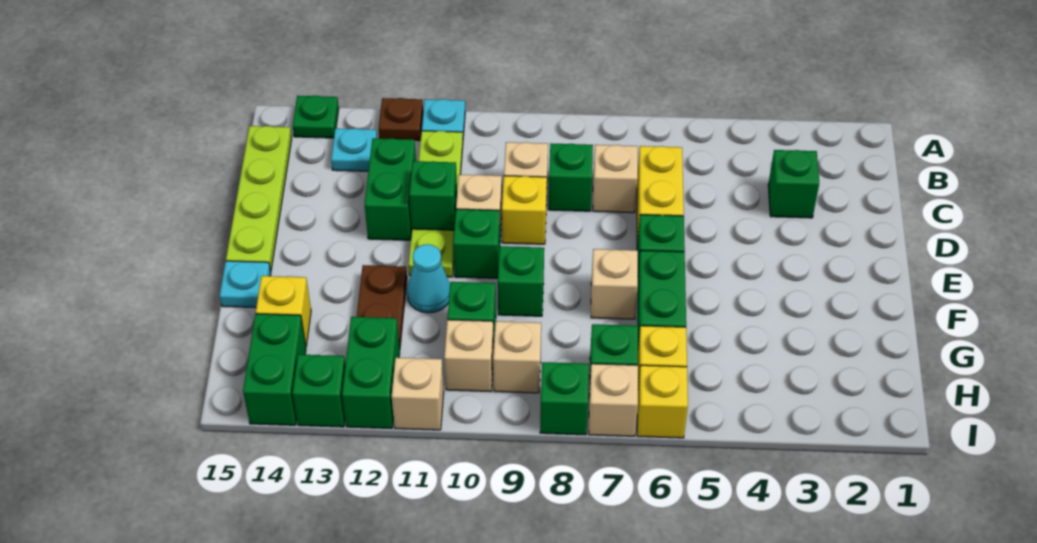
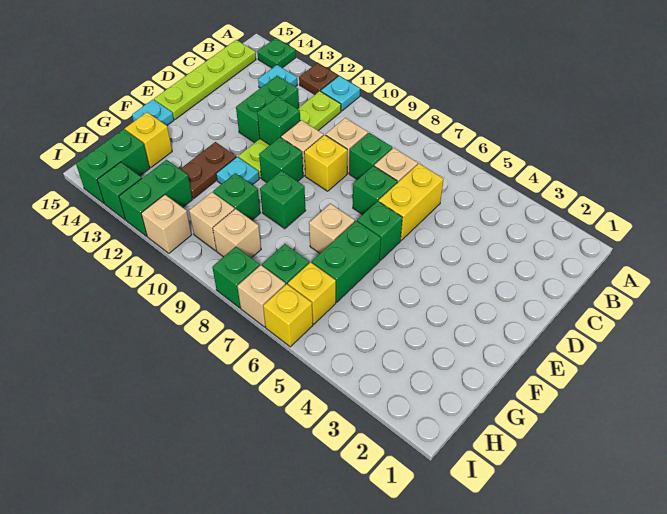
green brick C3 level 1 -> green brick D7 level 1
cyan cone F11 level 1 -> cyan plate F11 level 1

